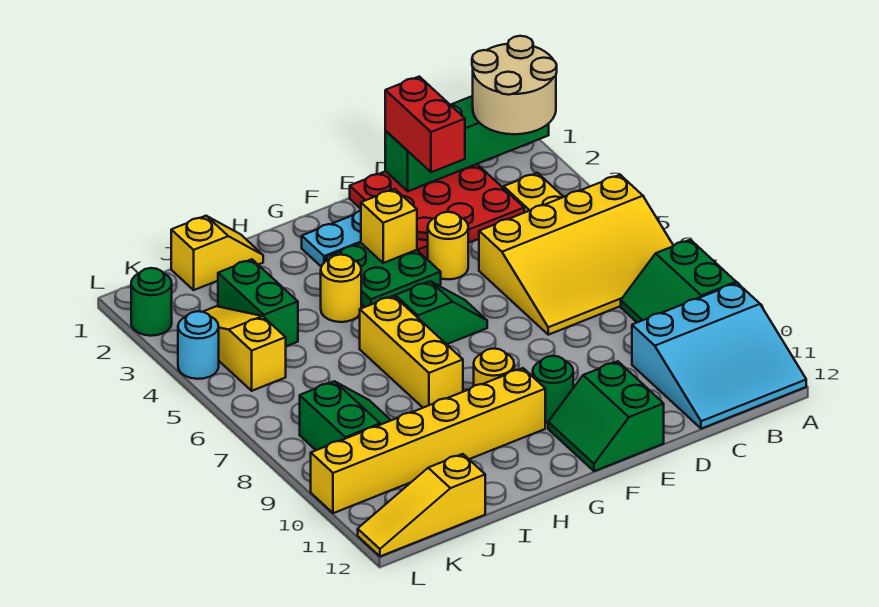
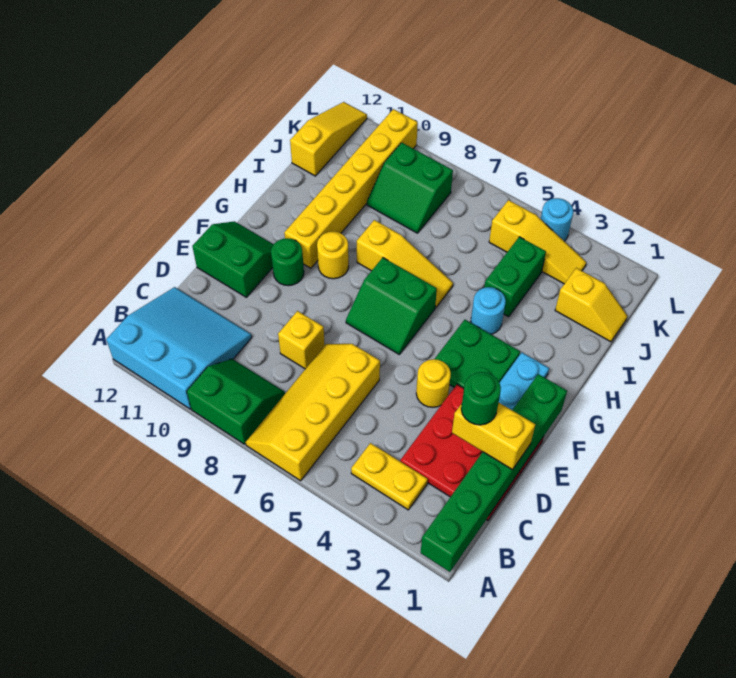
green brick A1:D1 level 2 -> green brick A1:F1 level 2
tan round brick A1:B2 level 3 -> none
yellow slope A5:D7 level 1 top 5 -> yellow slope A6:D7 level 1 top 6
cyan slope A10:C12 level 1 top 10 -> cyan slope A10:C12 level 1 top A
red brick D1:D2 level 3 -> yellow brick D1:D2 level 3
yellow brick F3 level 2 -> yellow brick D8 level 1
green slope F6:G6 level 1 top G -> green slope F6:G7 level 1 top G
yellow round brick H4 level 1 -> cyan round brick H4 level 1
yellow brick H6:H8 level 1 -> yellow slope H6:H8 level 1 top 8
yellow slope I1:J1 level 1 top J -> yellow slope J1:J2 level 1 top 2
green brick J3:J4 level 1 -> green brick I4:J4 level 1
green round brick L2 level 1 -> green round brick D2 level 4

